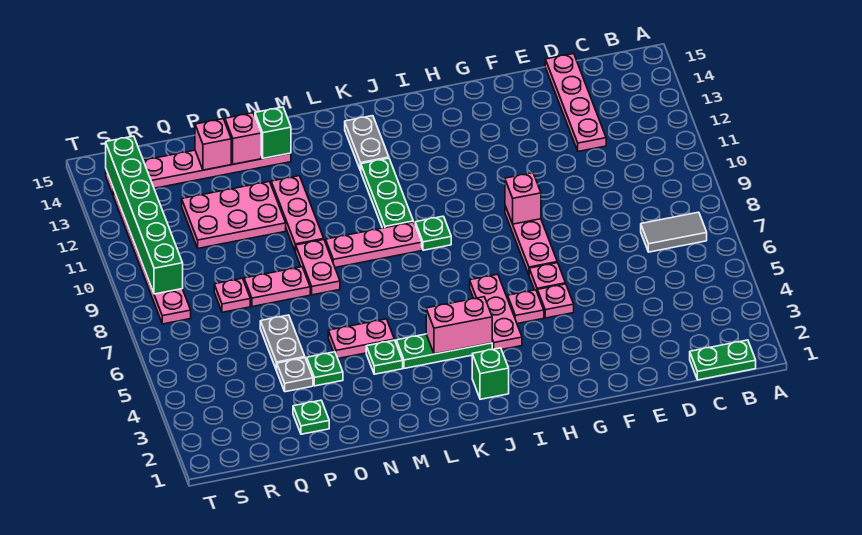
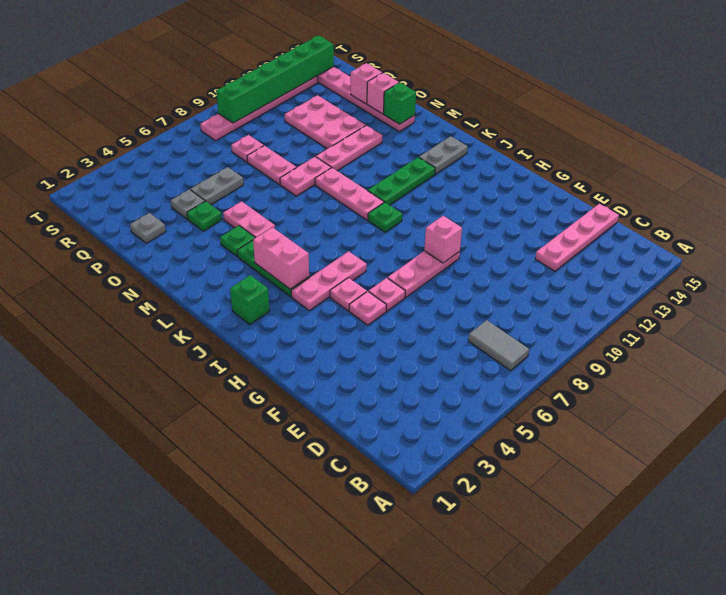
green plate B1:C1 level 1 -> none
green plate P2 level 1 -> grey plate P2 level 1

